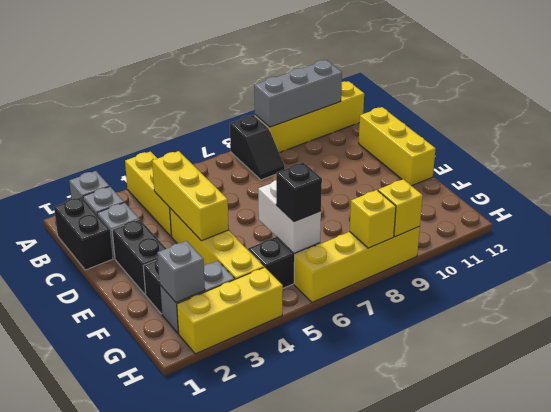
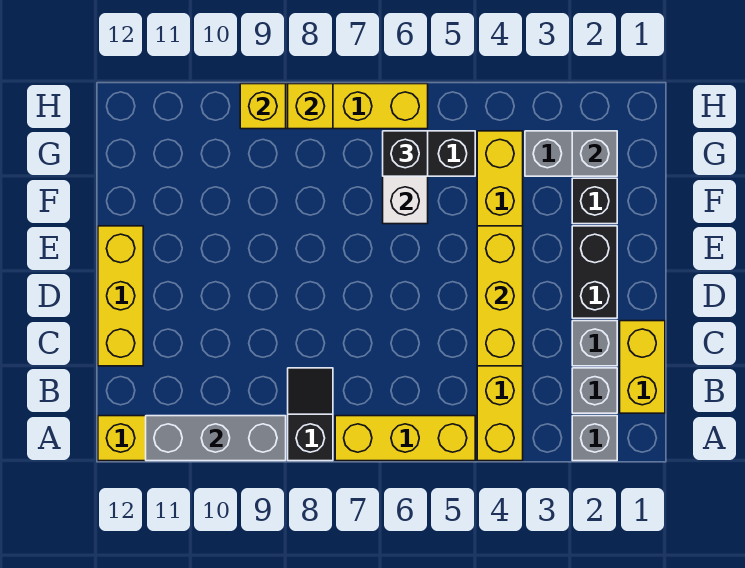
black brick B1:C1 level 1 -> yellow brick B1:C1 level 1
yellow brick H2:H4 level 1 -> yellow brick A5:A7 level 1

